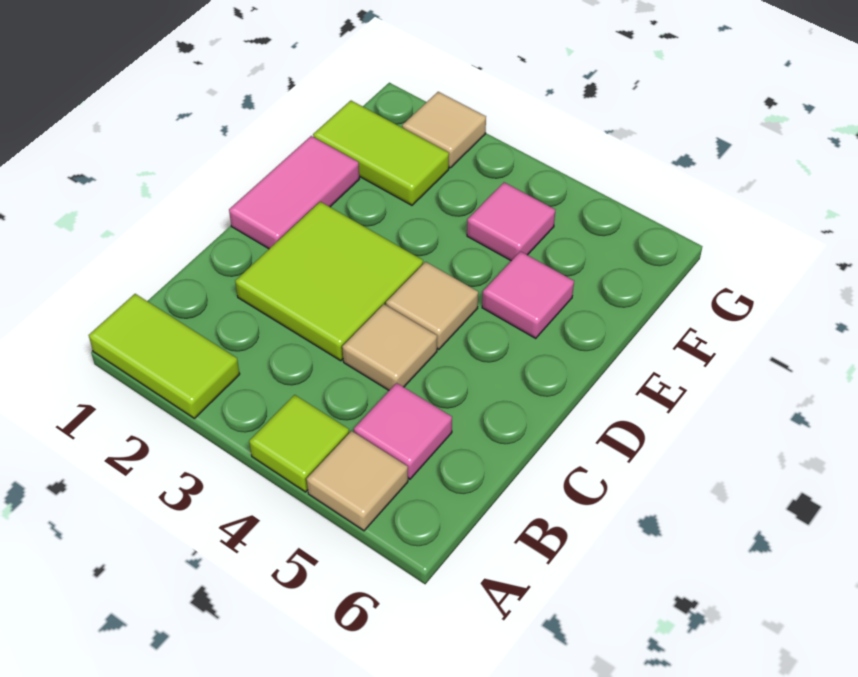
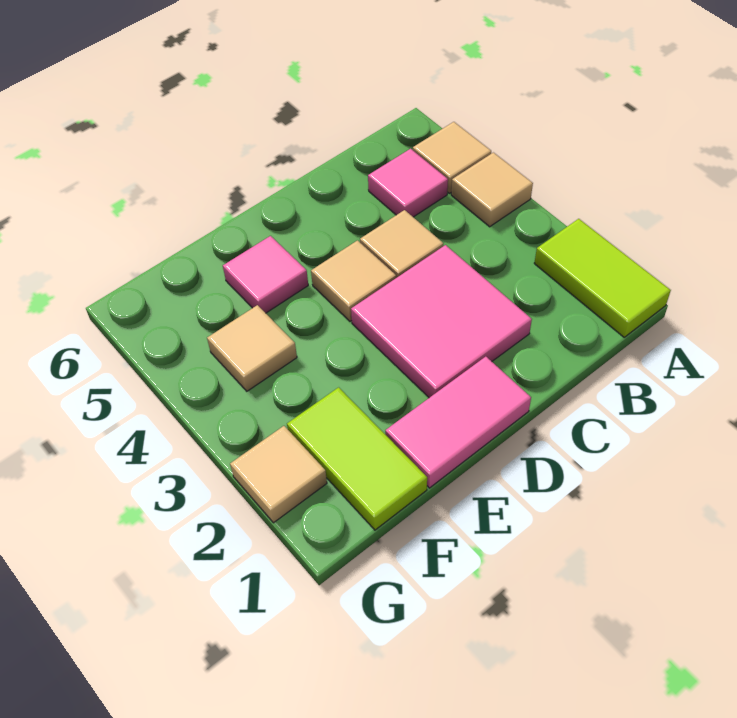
lime tile A4 level 1 -> tan tile A4 level 1
lime tile C2:D3 level 1 -> pink tile C2:D3 level 1
pink tile F4 level 1 -> tan tile F4 level 1

